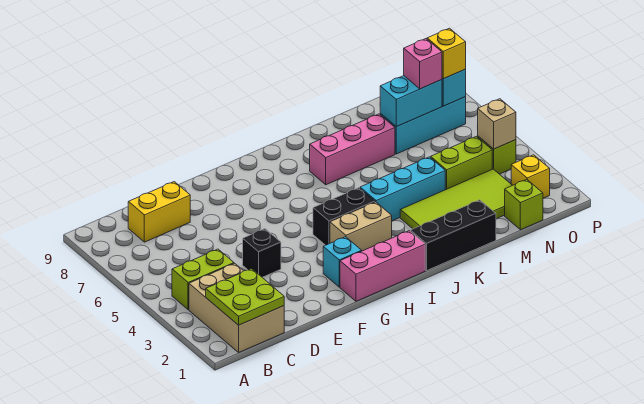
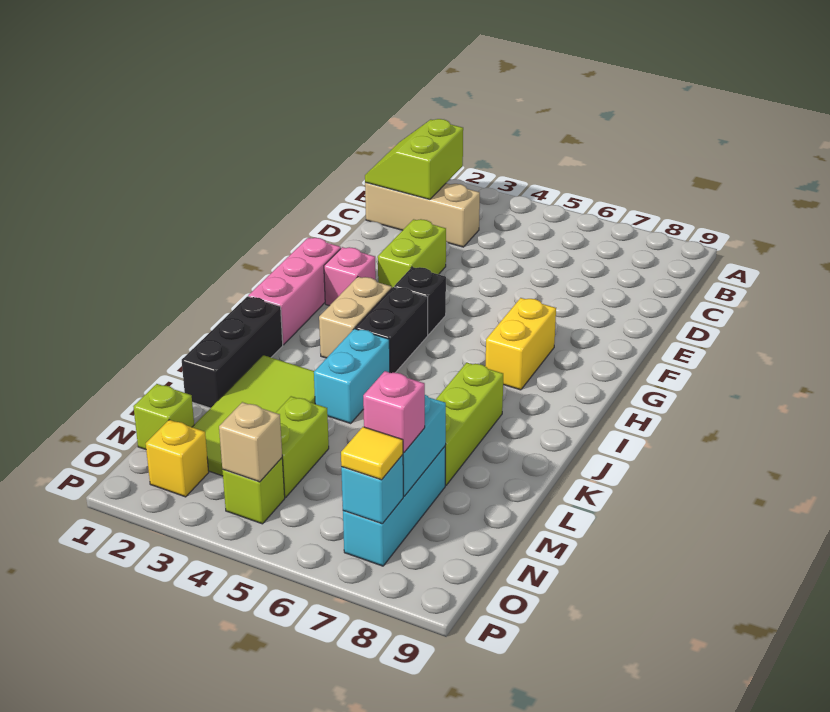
tan brick B1:C3 level 1 -> tan brick C1:C3 level 1
lime plate B1:C2 level 2 -> lime slope B1:C2 level 2 top 2
lime brick B4:C4 level 1 -> lime brick E3:F3 level 1
yellow brick C8:D8 level 1 -> yellow brick G7:H7 level 1
black brick E4 level 1 -> black brick G4 level 1
cyan brick G2 level 1 -> pink brick G2 level 1
cyan brick J4:L4 level 1 -> cyan brick J4:K4 level 1
pink brick J7:L7 level 1 -> lime brick J7:L7 level 1
yellow brick O7 level 3 -> yellow tile O7 level 3

